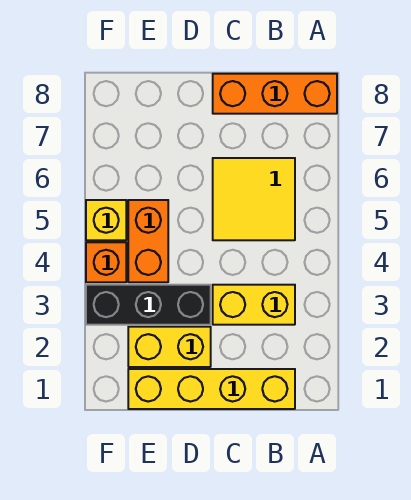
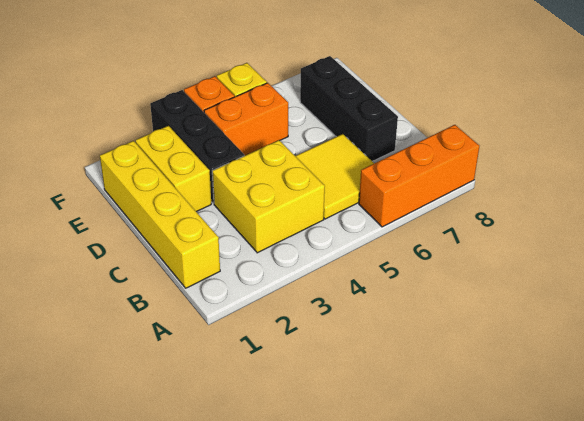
orange brick A8:C8 level 1 -> orange brick A6:A8 level 1
yellow brick B3:C3 level 1 -> yellow brick B3:C4 level 1
none -> black brick C7:E7 level 1

